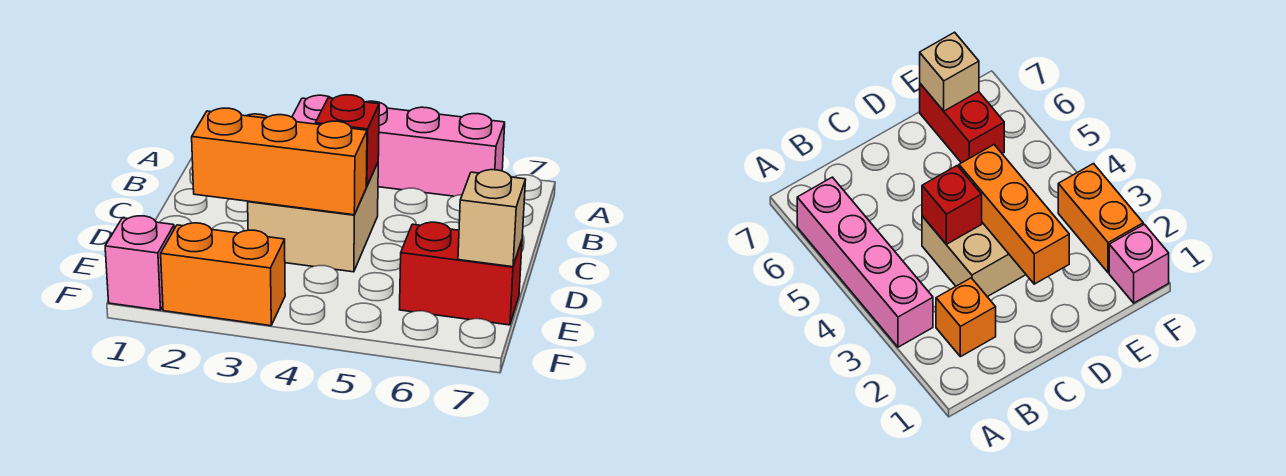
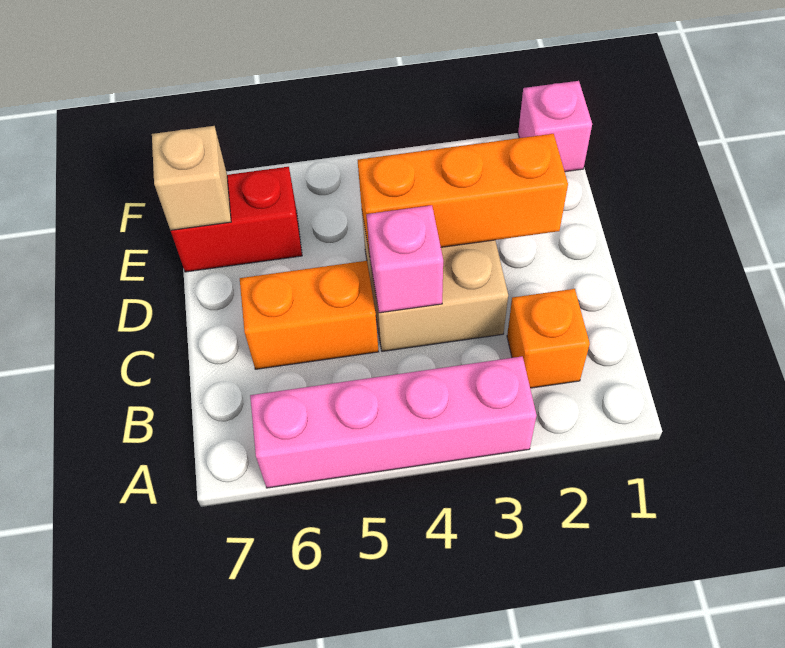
red brick C4 level 2 -> pink brick C4 level 2
orange brick F2:F3 level 1 -> orange brick C5:C6 level 1

